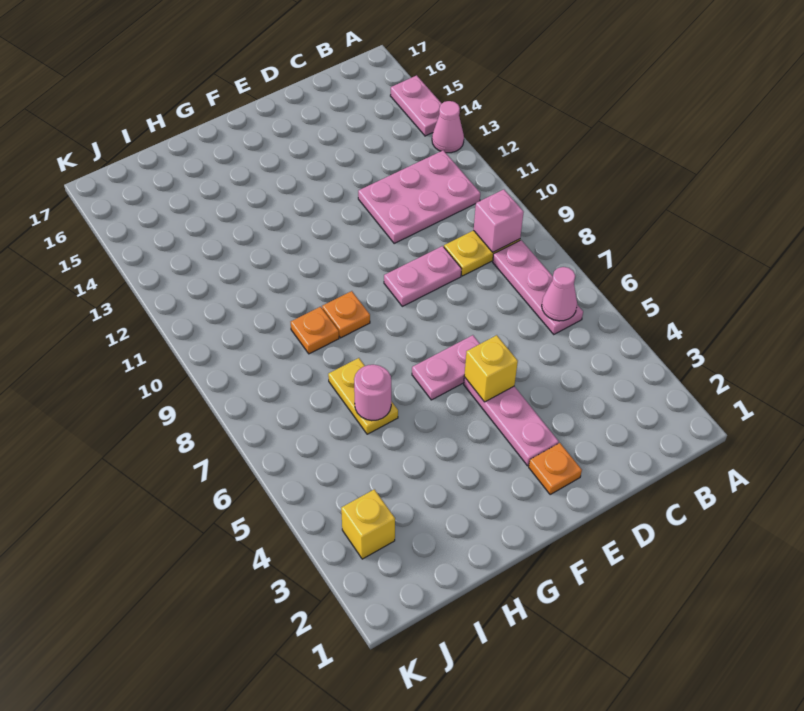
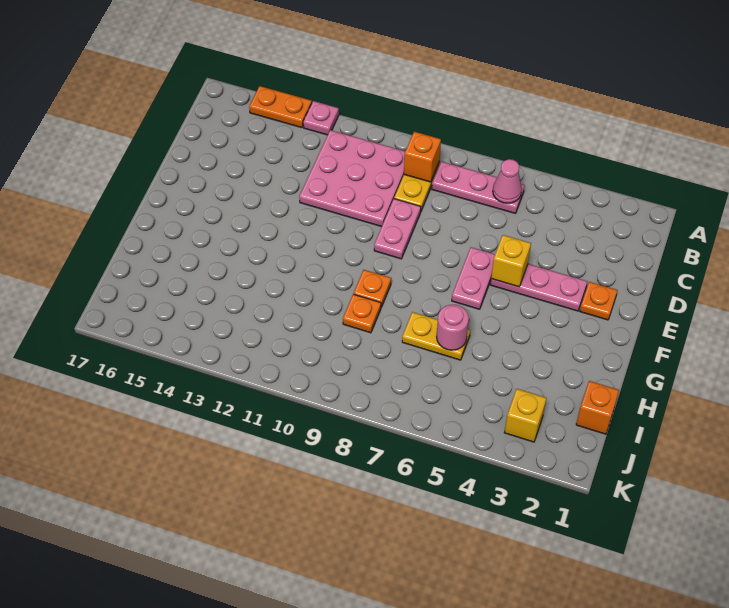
pink cone A13 level 1 -> pink plate A13 level 1
pink plate A14:A15 level 1 -> orange plate A14:A15 level 1
pink brick B9 level 2 -> orange brick B9 level 2
pink plate B11:D12 level 1 -> pink plate B10:D12 level 1
none -> orange brick I1 level 1

